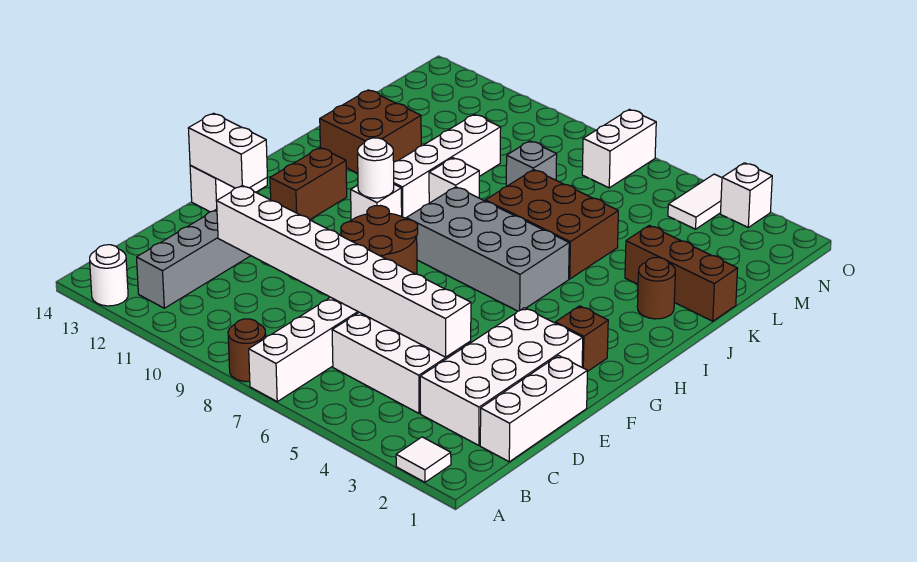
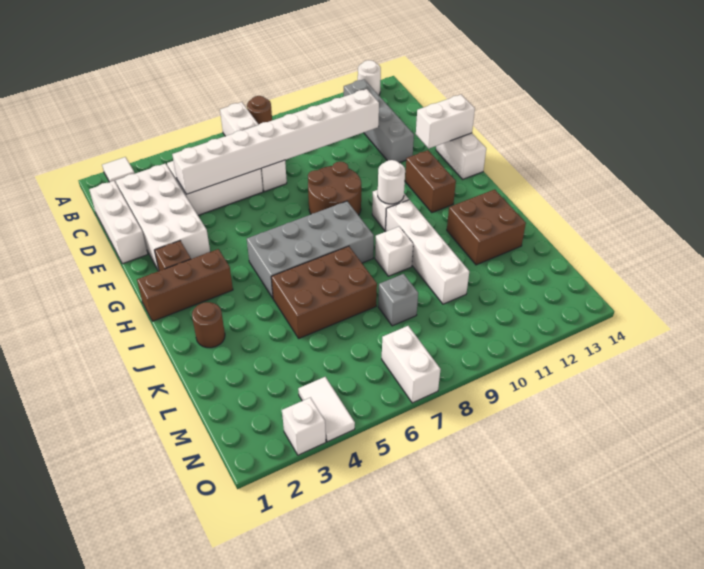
brown brick K1:K3 level 1 -> brown brick H1:H3 level 1

